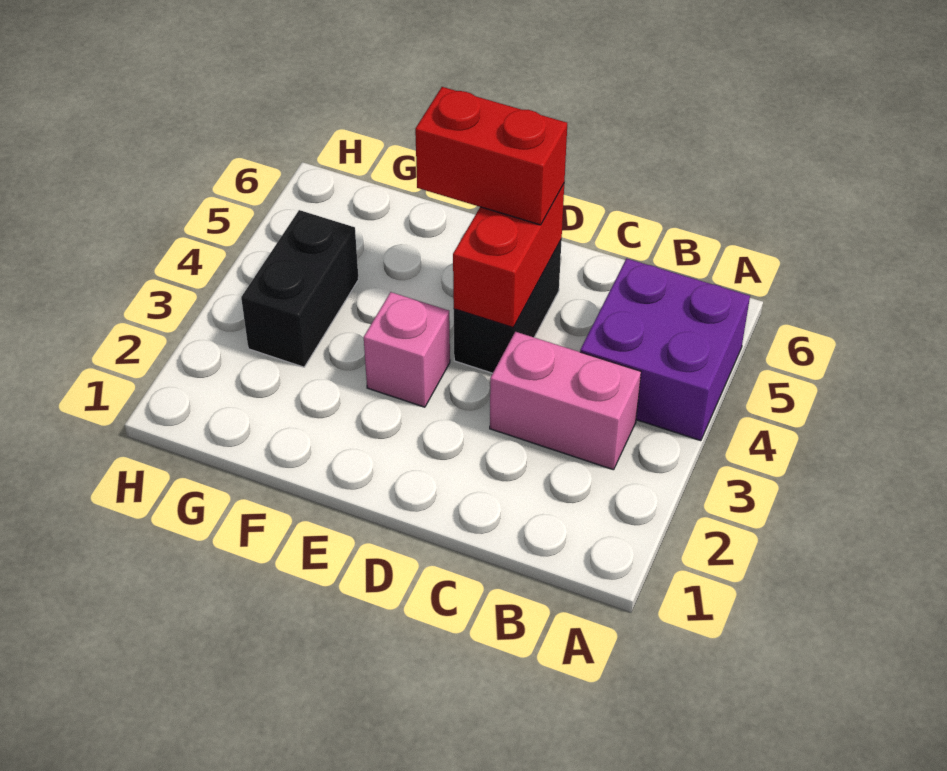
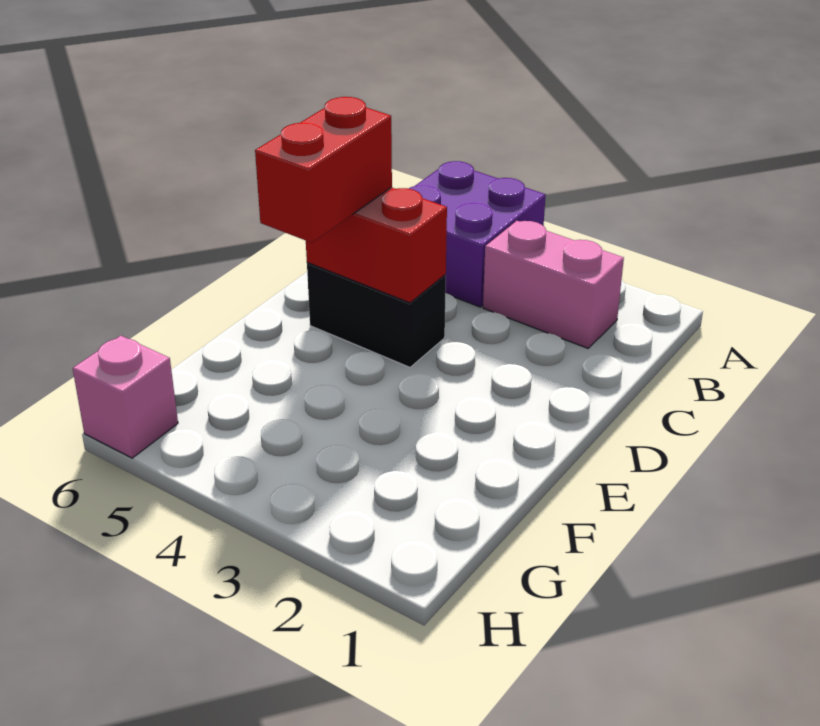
pink brick B3:C3 level 1 -> pink brick B2:B3 level 1
pink brick E3 level 1 -> pink brick H6 level 1
black brick G3:G4 level 1 -> none

